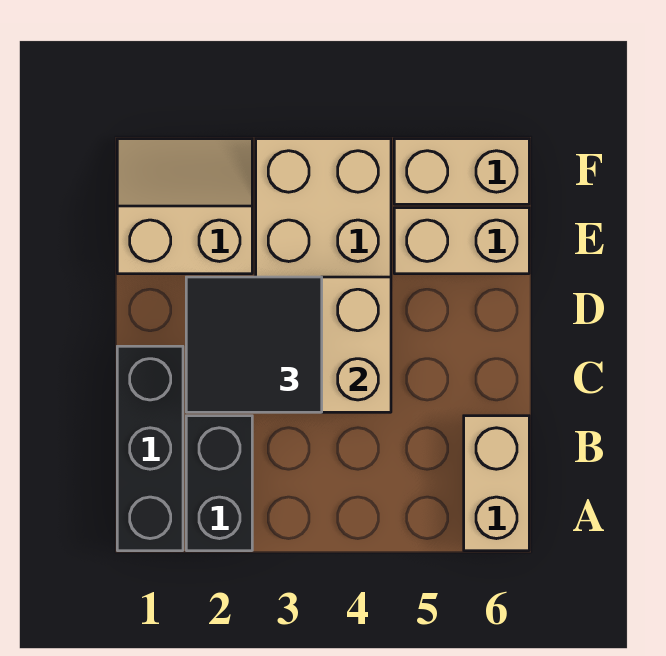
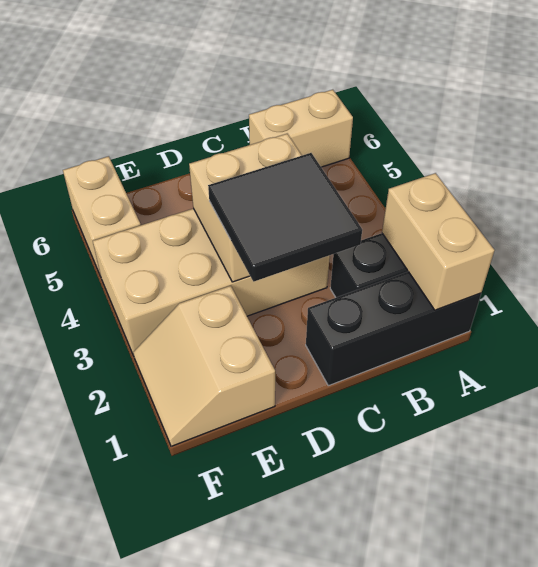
tan brick E5:E6 level 1 -> tan brick A1:A2 level 2

